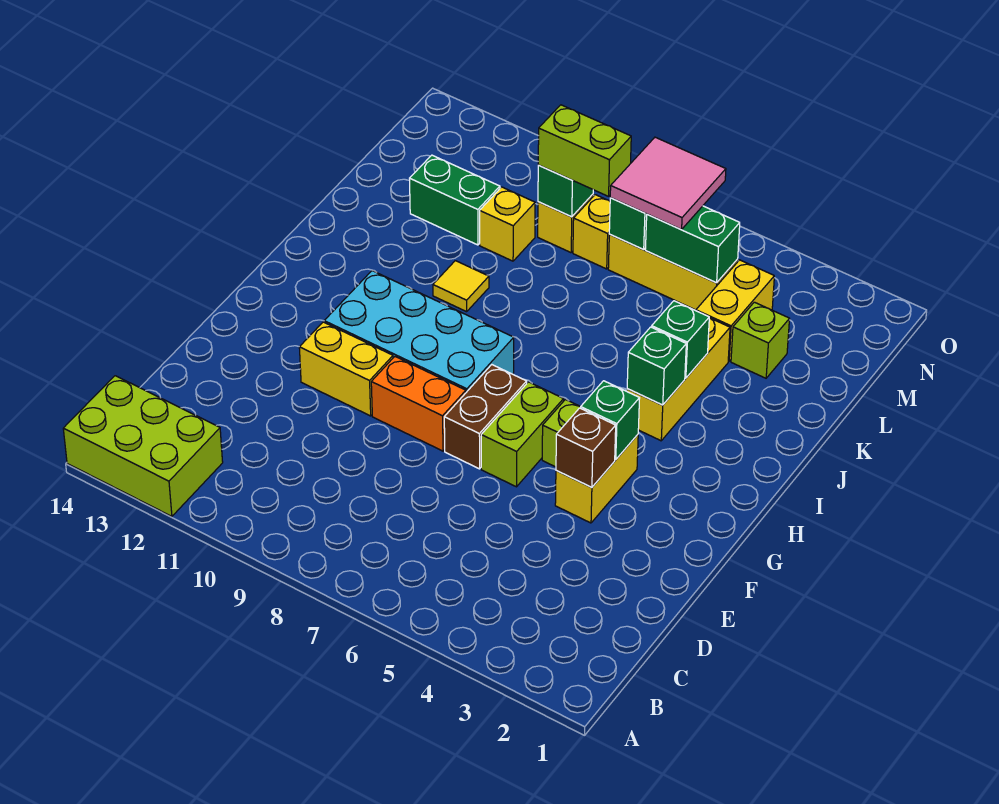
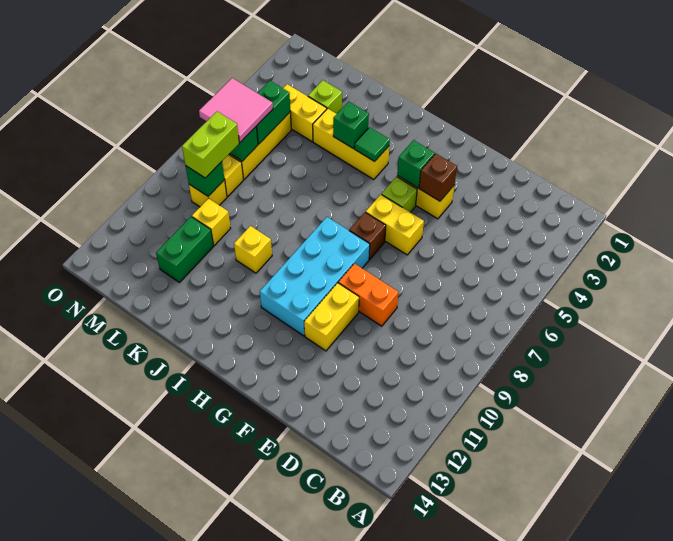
lime brick A12:B14 level 1 -> none
lime brick F6:G6 level 1 -> yellow brick F6:G6 level 1
brown brick F7:G7 level 1 -> brown brick G7 level 1
orange brick F8:F9 level 1 -> orange brick E9:F9 level 1
green brick I4 level 2 -> green tile I4 level 2
yellow tile J10 level 1 -> yellow brick J10 level 1

